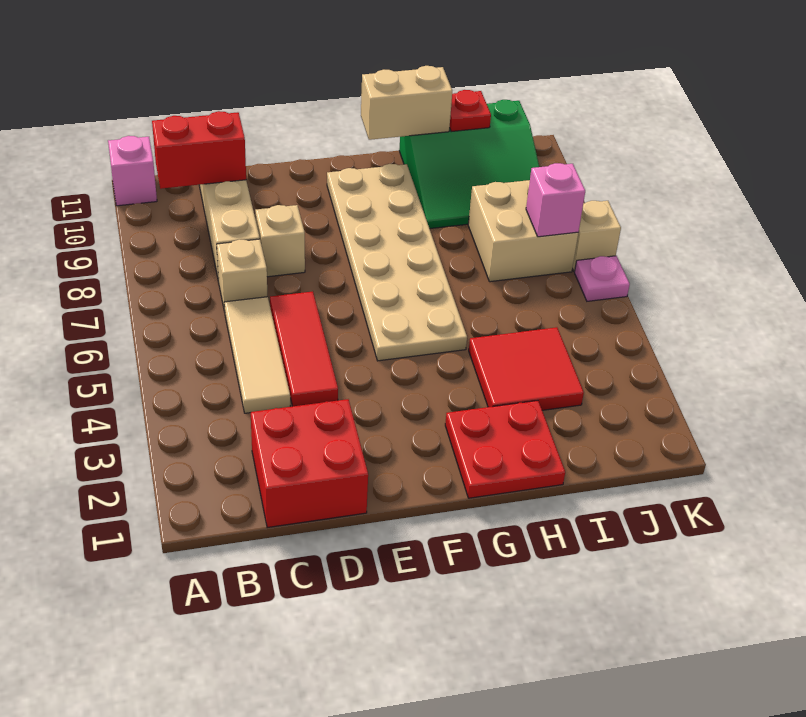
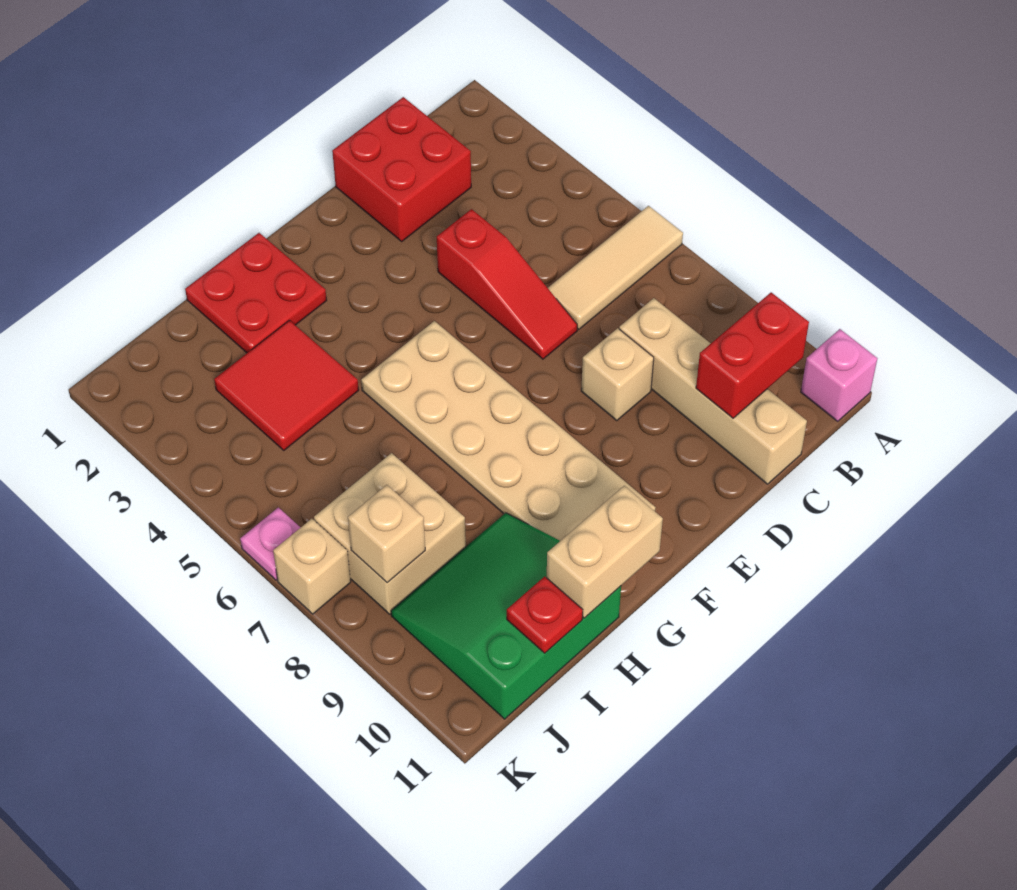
tan tile C4:C6 level 1 -> tan tile A6:C6 level 1
tan brick C7 level 1 -> tan brick J8 level 2
red tile D4:D6 level 1 -> red slope D4:D6 level 1 top 4
pink brick J7 level 2 -> none

